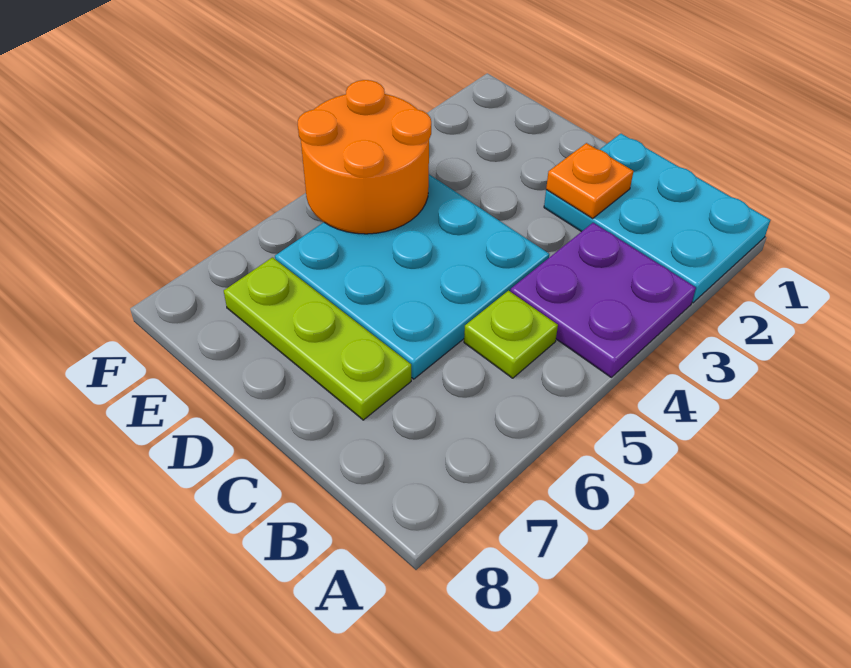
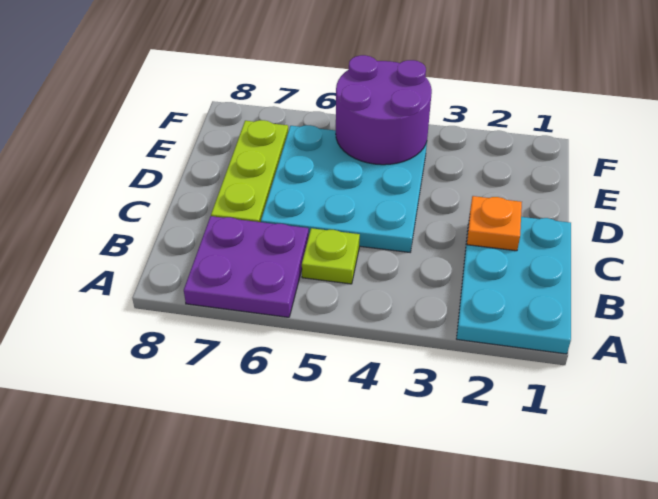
purple plate A3:B4 level 1 -> purple plate A6:B7 level 1
orange round brick E4:F5 level 2 -> purple round brick E4:F5 level 2

